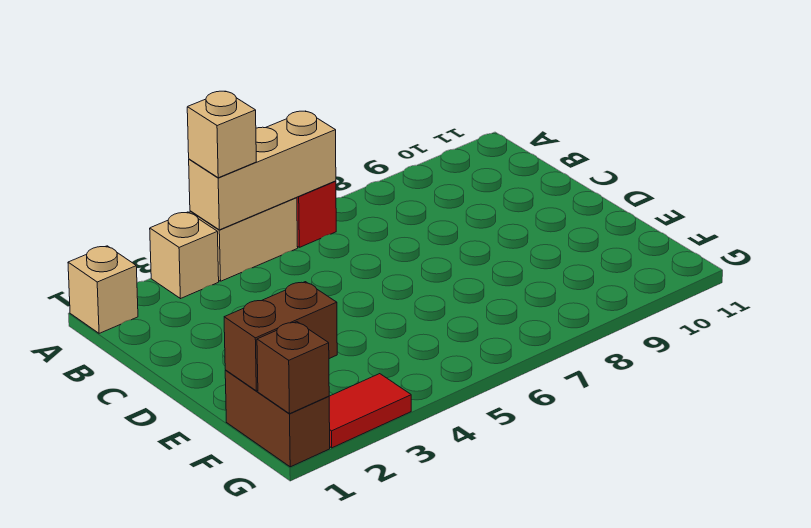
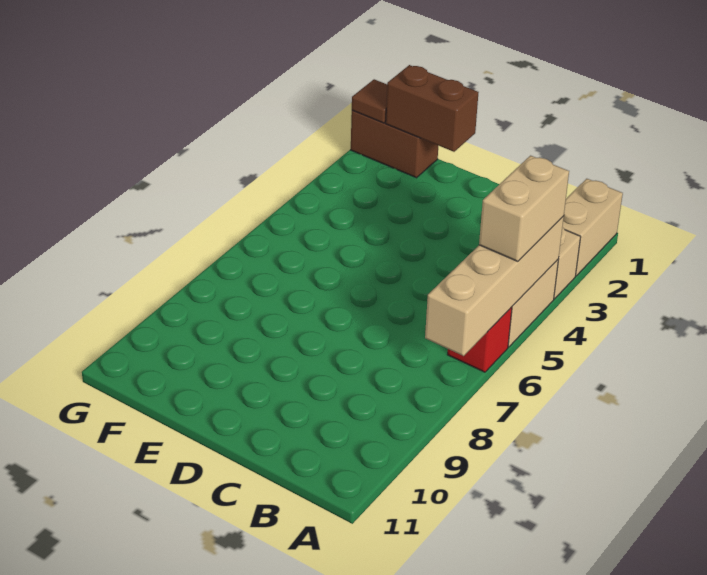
tan brick A1 level 1 -> tan brick A1:A2 level 1
tan brick A4:A6 level 2 -> tan brick A4:A7 level 2
tan brick A4 level 3 -> tan brick A4:A5 level 3
brown brick F1:F2 level 2 -> brown brick E1:F1 level 2
brown brick G1 level 2 -> brown tile G1 level 2
red tile G2:G3 level 1 -> none

